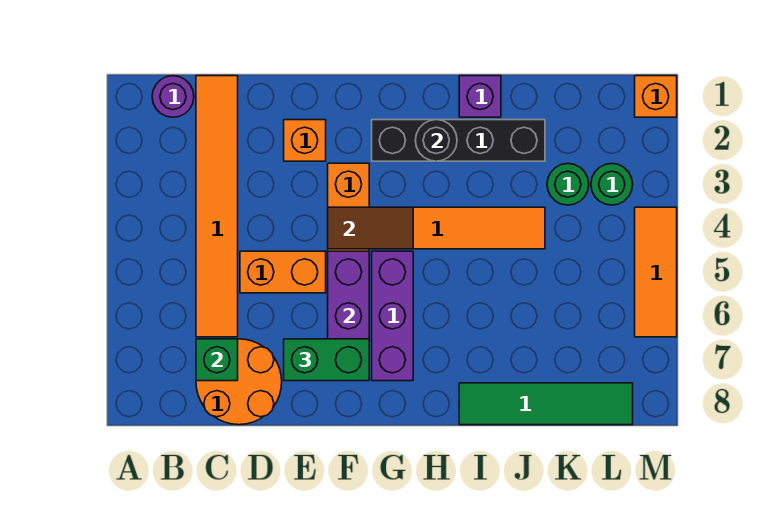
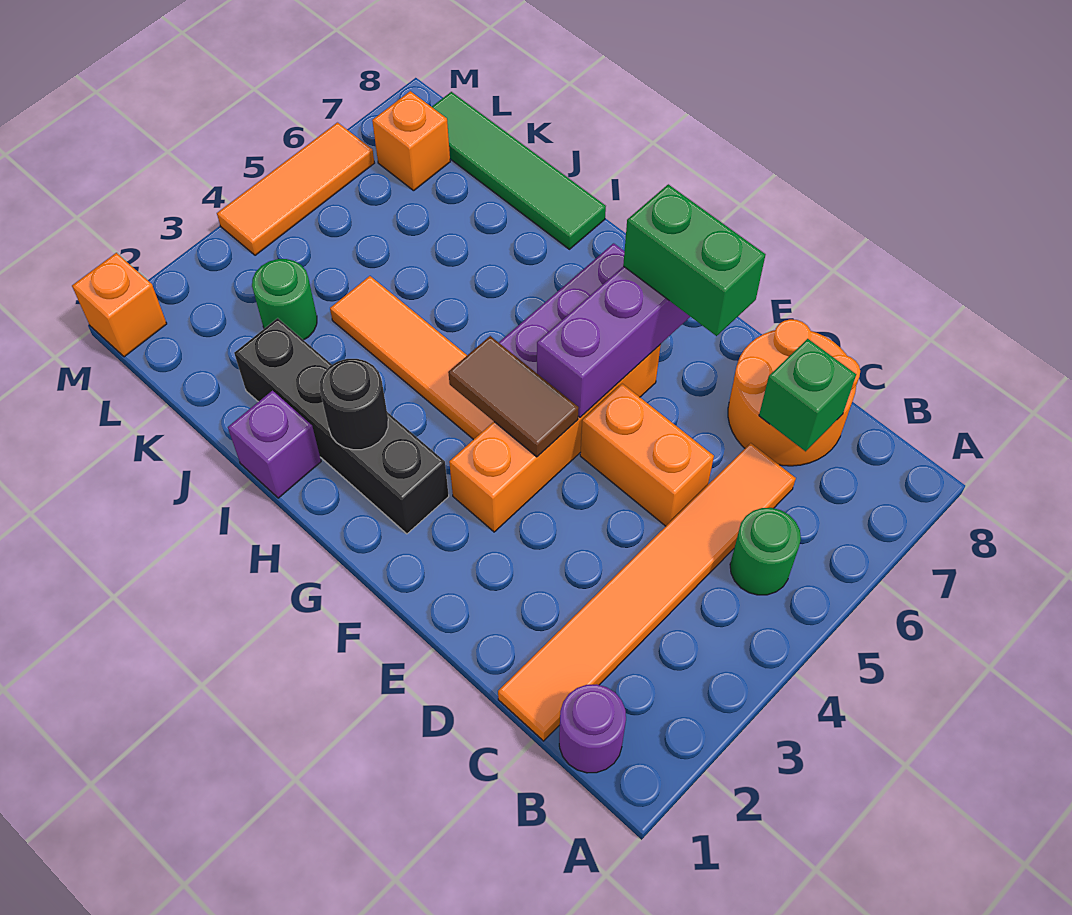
orange brick E2 level 1 -> orange brick L7 level 1
green round brick L3 level 1 -> green round brick B5 level 1

